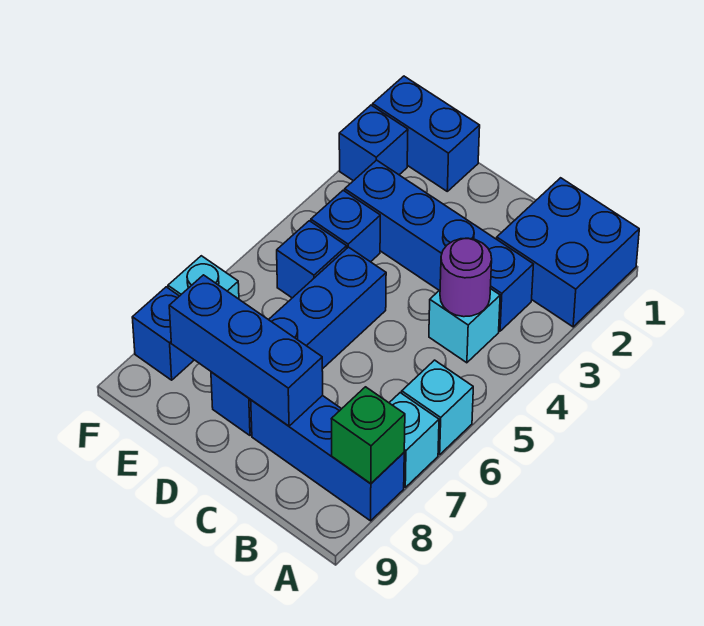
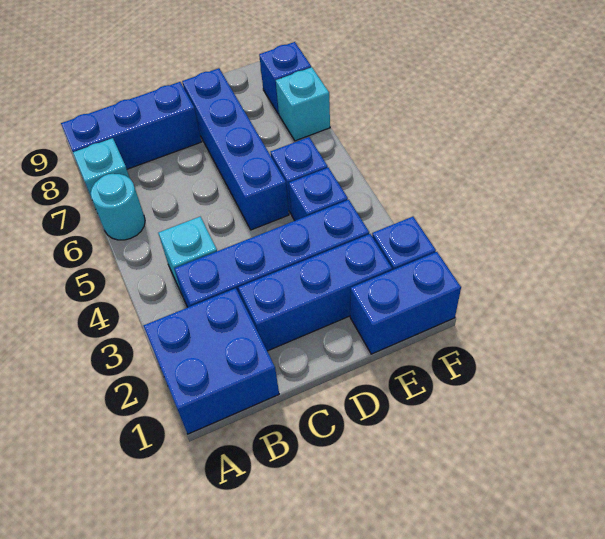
cyan brick A6 level 1 -> cyan round brick A6 level 1
green brick A8 level 2 -> none
purple round brick B4 level 2 -> none
blue brick C8:E8 level 2 -> blue brick C2:E2 level 1

